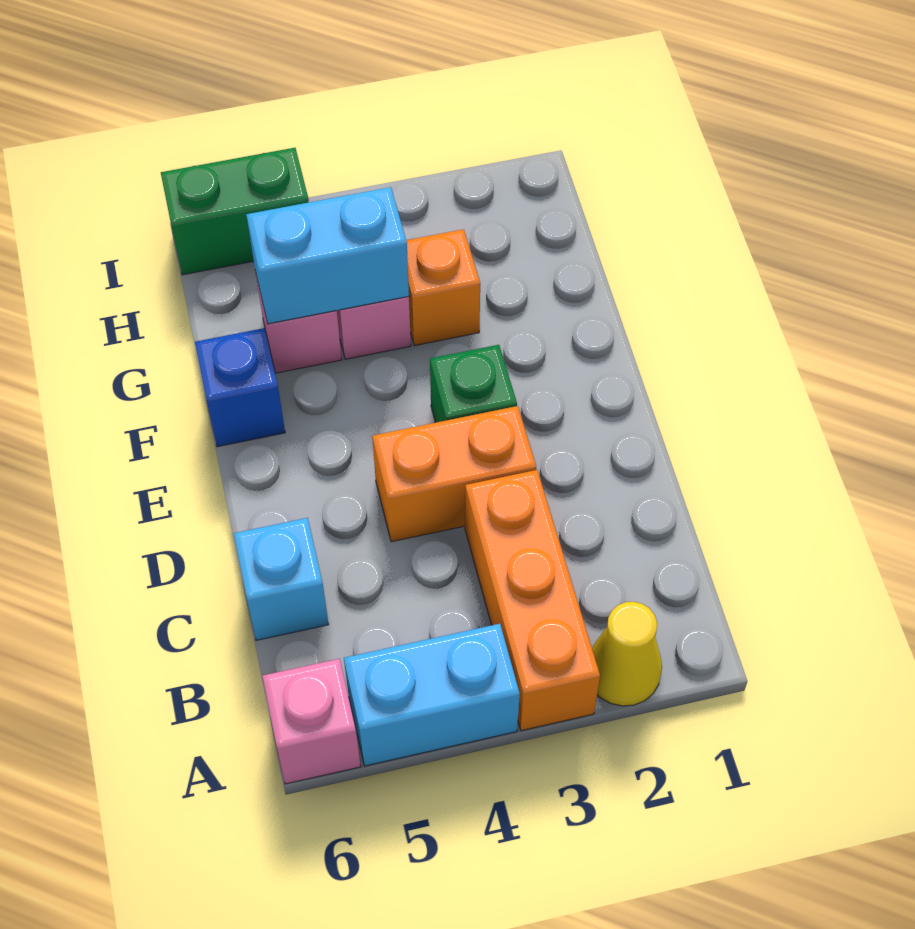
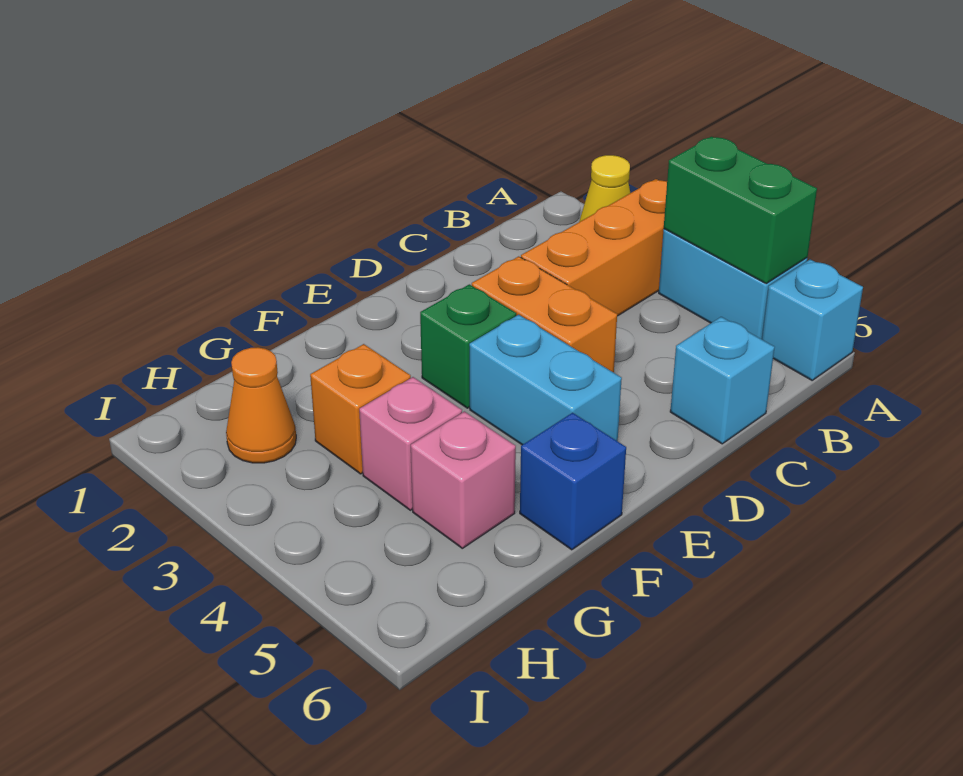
pink brick A6 level 1 -> cyan brick A6 level 1
cyan brick G4:G5 level 2 -> cyan brick E4:E5 level 1
none -> orange cone H2 level 1
green brick I5:I6 level 1 -> green brick A4:A5 level 2

